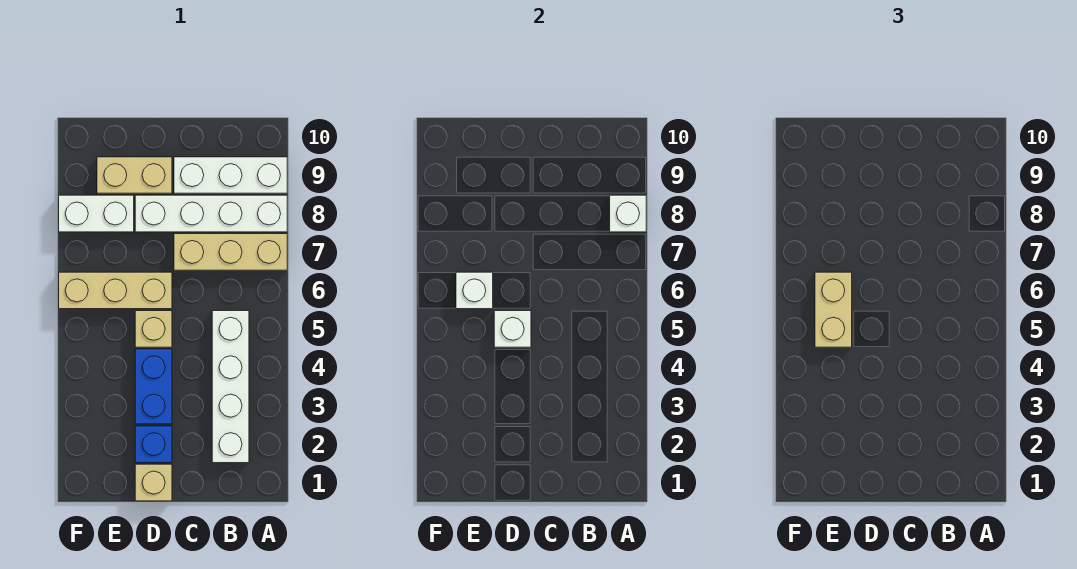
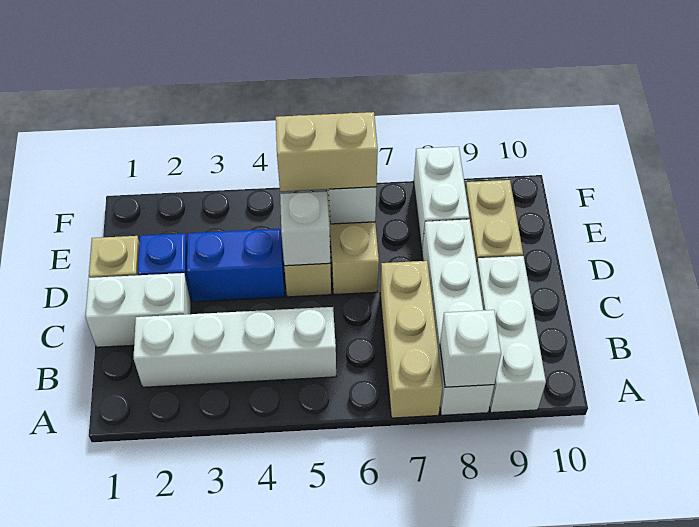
none -> white brick C1:C2 level 1

